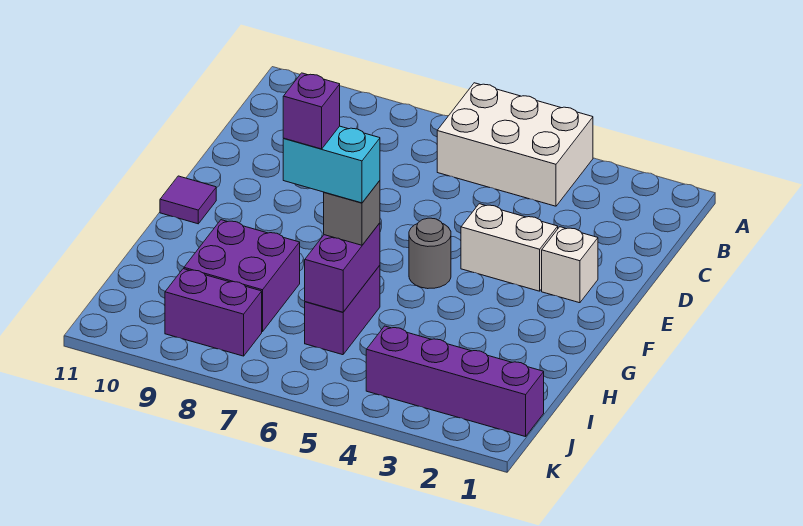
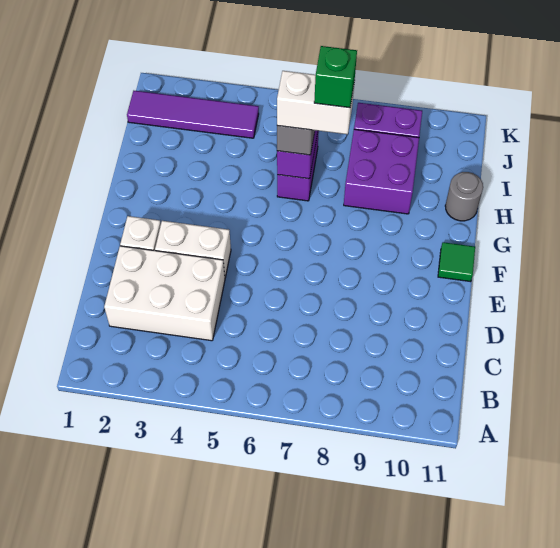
white brick A4:B6 level 1 -> white brick C2:D4 level 1
grey round brick F5 level 1 -> grey round brick H11 level 1
purple tile F11 level 1 -> green tile F11 level 1
cyan brick H6:H7 level 4 -> white brick H6:H7 level 4
purple brick H7 level 5 -> green brick H7 level 5
purple brick J1:J4 level 1 -> purple tile J1:J4 level 1

